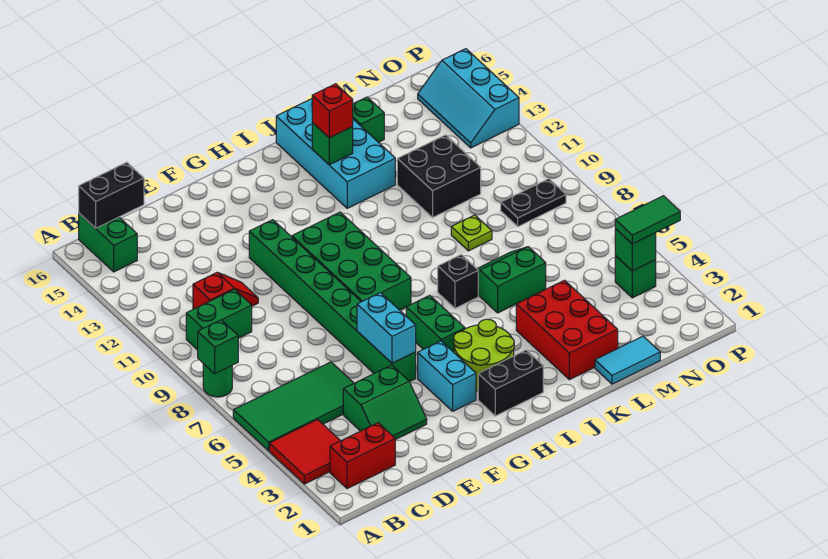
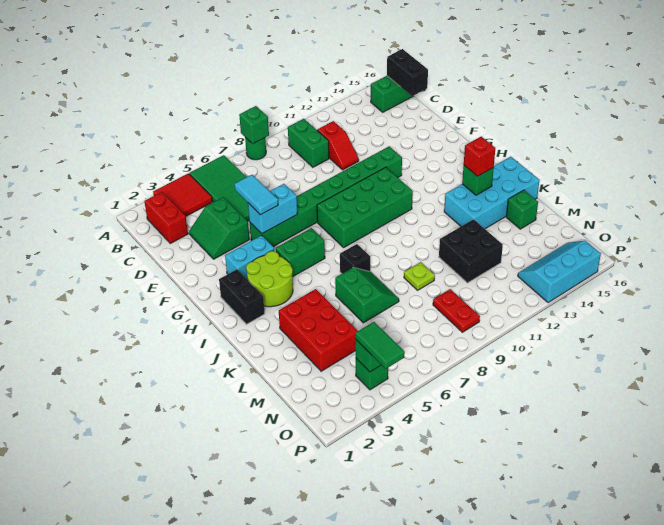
red brick K2:L4 level 1 -> red brick K3:M4 level 1
cyan tile L1:M1 level 1 -> cyan tile E5:F5 level 3
black plate N9:O9 level 1 -> red plate N9:O9 level 1

